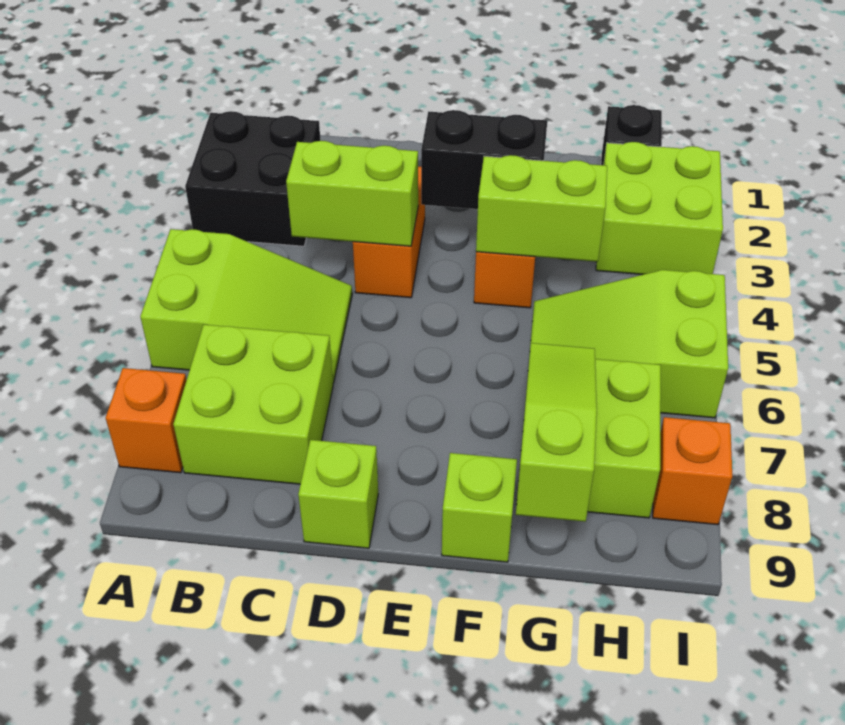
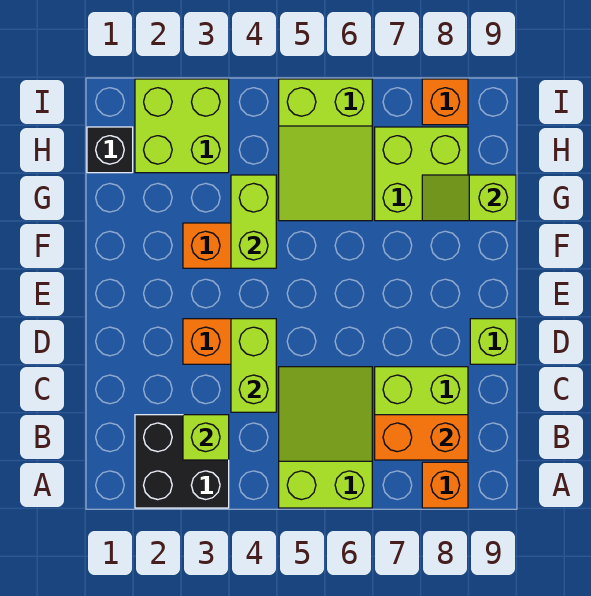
none -> orange brick B7:B8 level 2
black brick E3:F3 level 2 -> none
lime brick F9 level 1 -> lime brick B3 level 2
lime slope G7:G9 level 2 top 9 -> lime slope G8:G9 level 2 top 9

